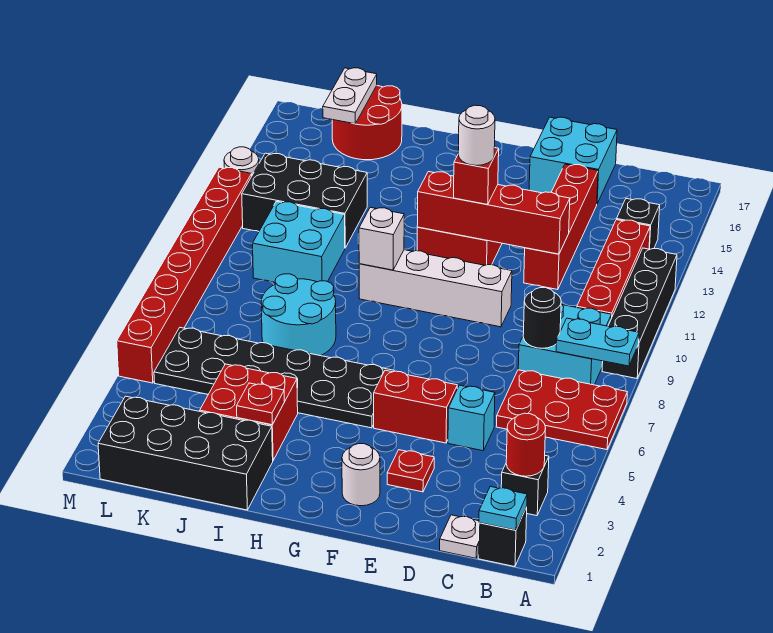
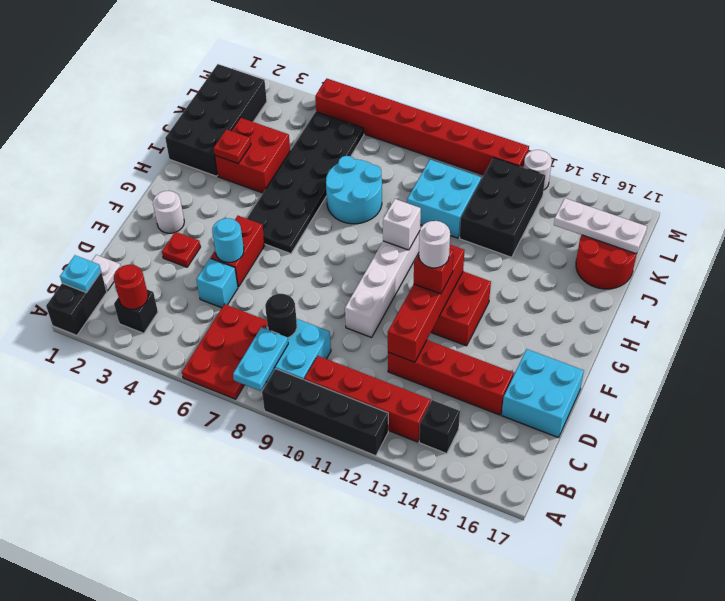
black brick B1 level 1 -> black brick A1:B1 level 1
none -> cyan round brick E5 level 2
white plate K16:K17 level 2 -> white plate K15:K17 level 2

